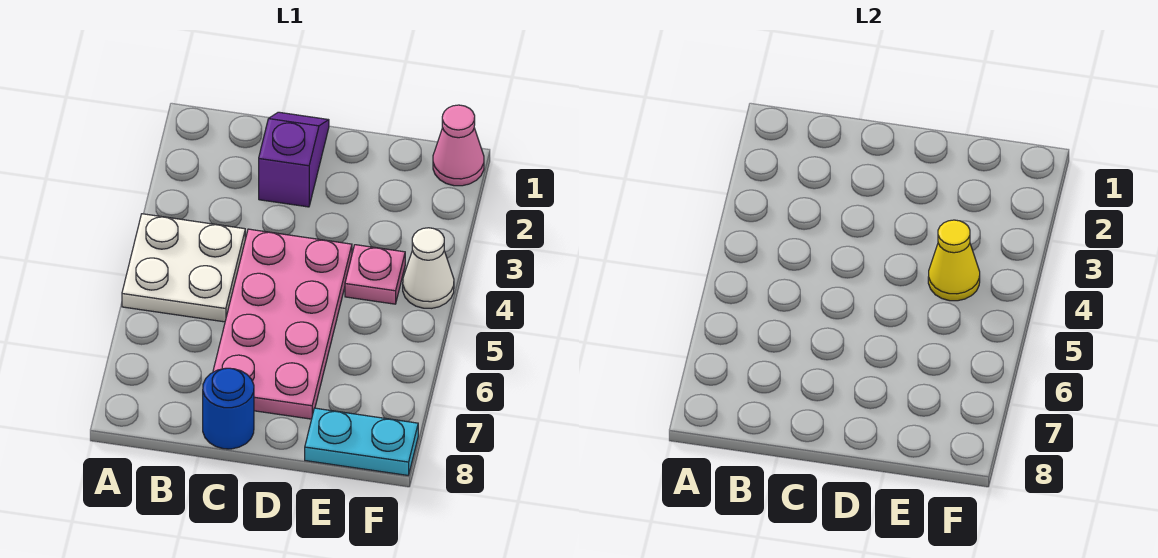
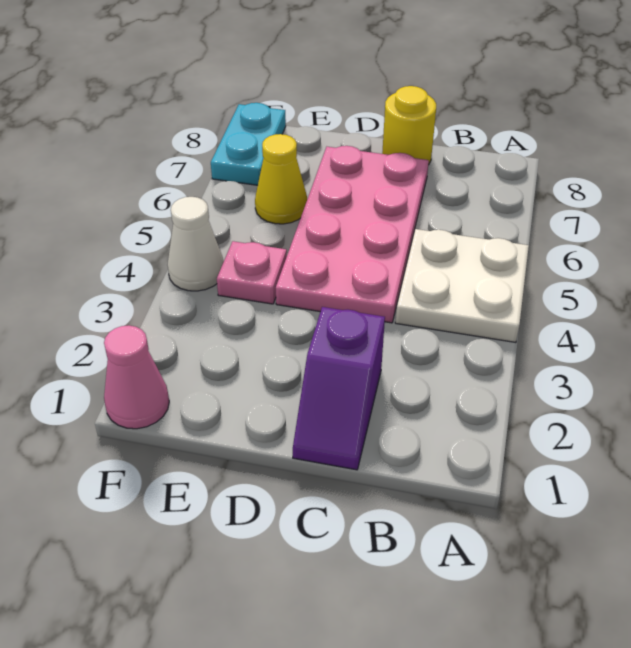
blue round brick C8 level 1 -> yellow round brick C8 level 1
yellow cone E4 level 2 -> yellow cone E6 level 1
cyan plate E8:F8 level 1 -> cyan plate F7:F8 level 1

